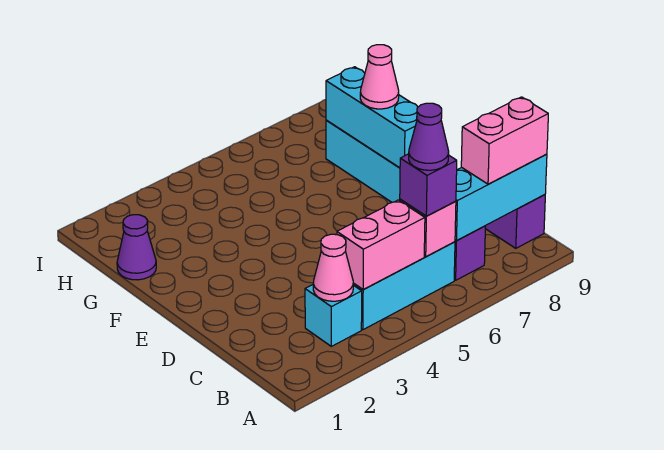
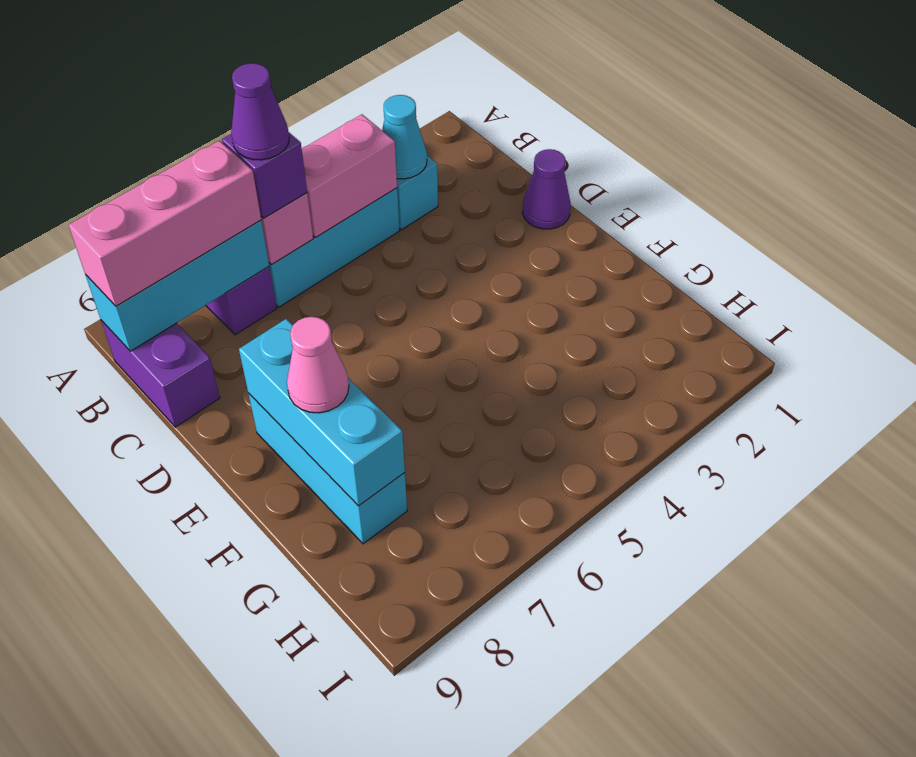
pink cone B3 level 2 -> cyan cone B3 level 2
pink brick B8:B9 level 3 -> pink brick B7:B9 level 3
purple cone G1 level 1 -> purple cone D1 level 1

